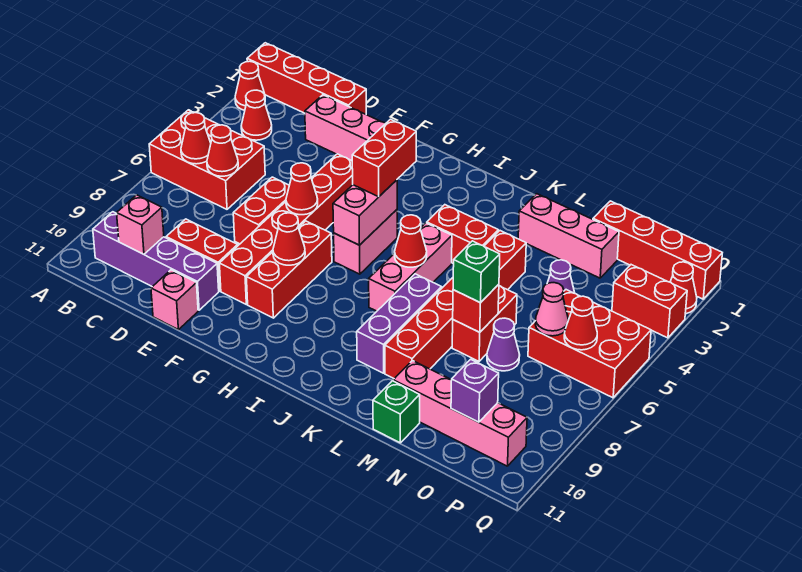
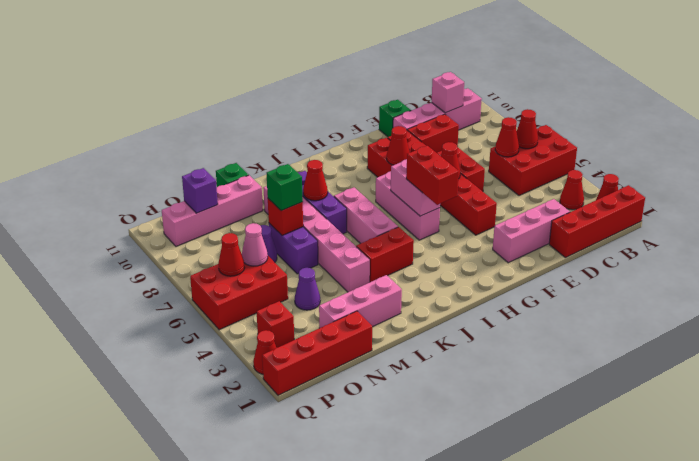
purple brick B10:E10 level 1 -> pink brick B10:E10 level 1
pink brick E11 level 1 -> green brick E11 level 1
pink brick H5:H6 level 1 -> pink brick H5:H7 level 1
red cone J6 level 2 -> red cone K8 level 2
red brick L4:L9 level 1 -> pink brick L4:L9 level 1
red brick M6:M7 level 1 -> purple brick M6:M7 level 1
red brick P3:Q3 level 1 -> red brick P3 level 1

